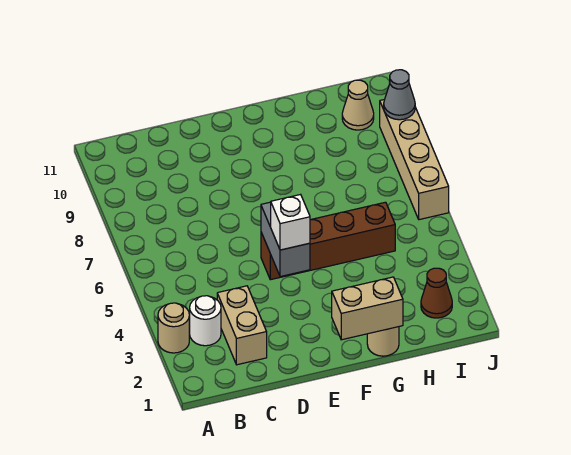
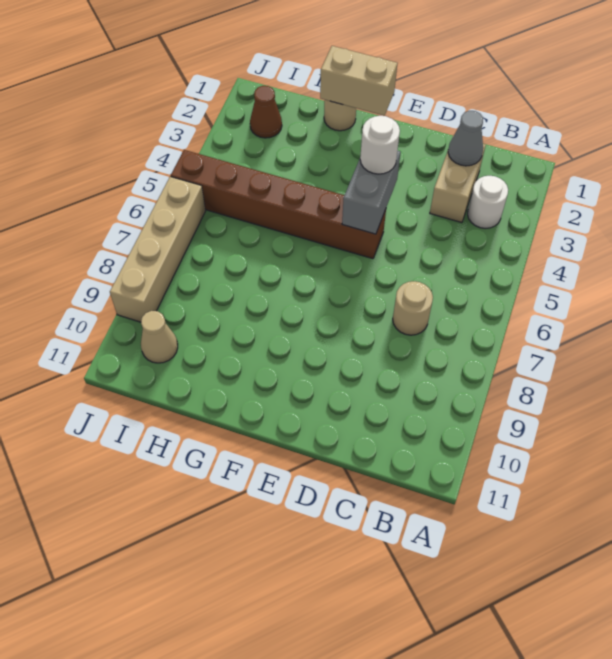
tan round brick A3 level 1 -> tan round brick C7 level 1
white brick E4 level 3 -> white round brick E4 level 3
brown brick E5:H5 level 1 -> brown brick E5:J5 level 1
grey cone J9 level 2 -> grey cone C2 level 2

